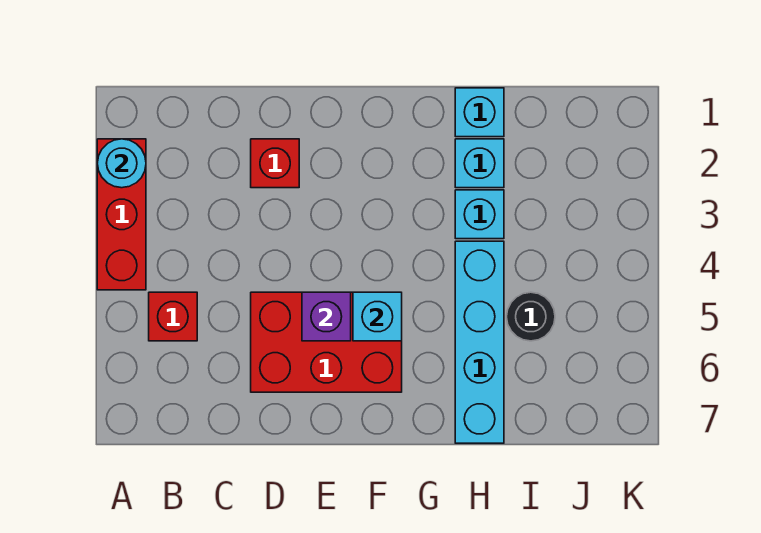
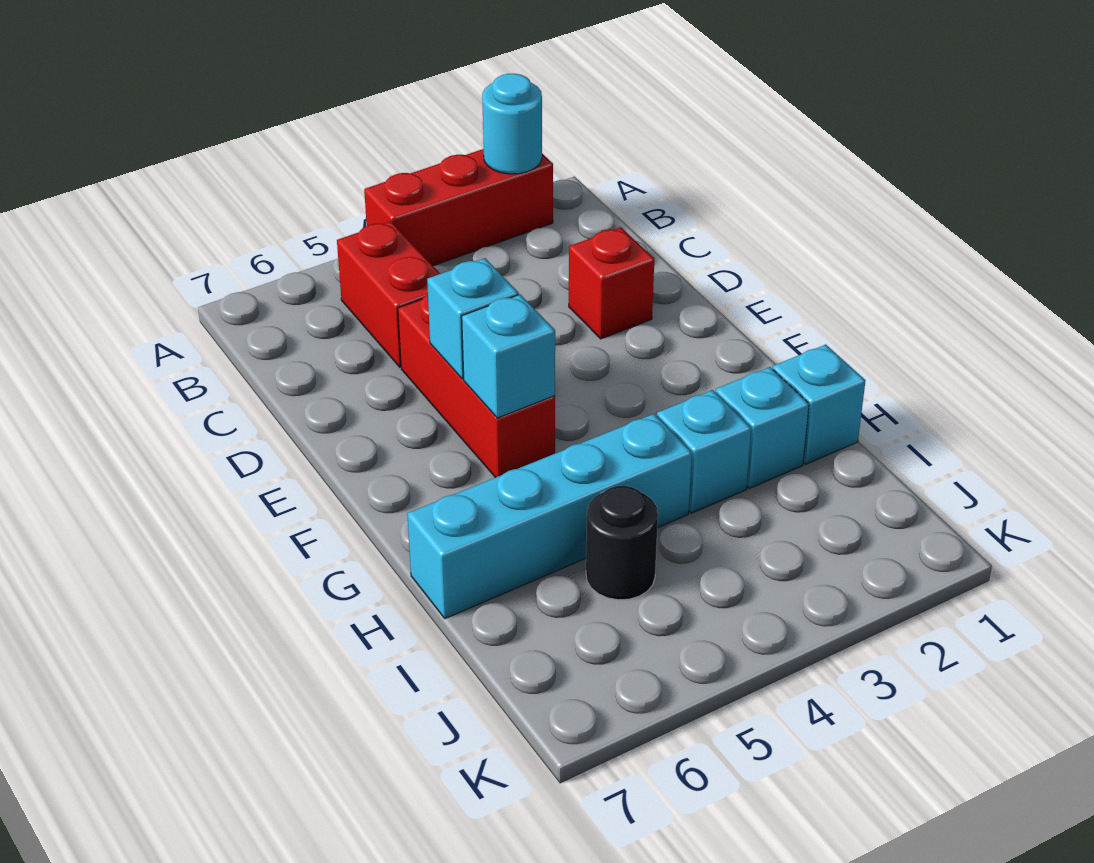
red brick B5 level 1 -> red brick B5:C5 level 1
red brick D5:F6 level 1 -> red brick D5:F5 level 1
purple brick E5 level 2 -> cyan brick E5 level 2

